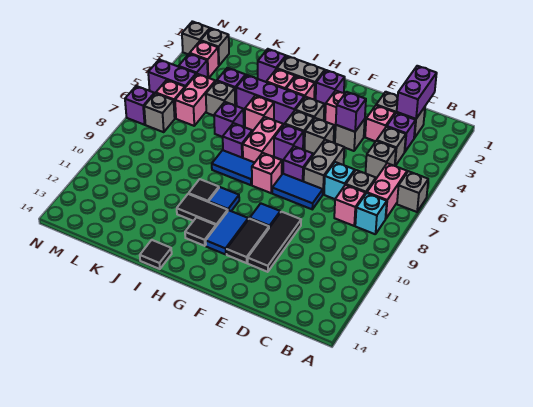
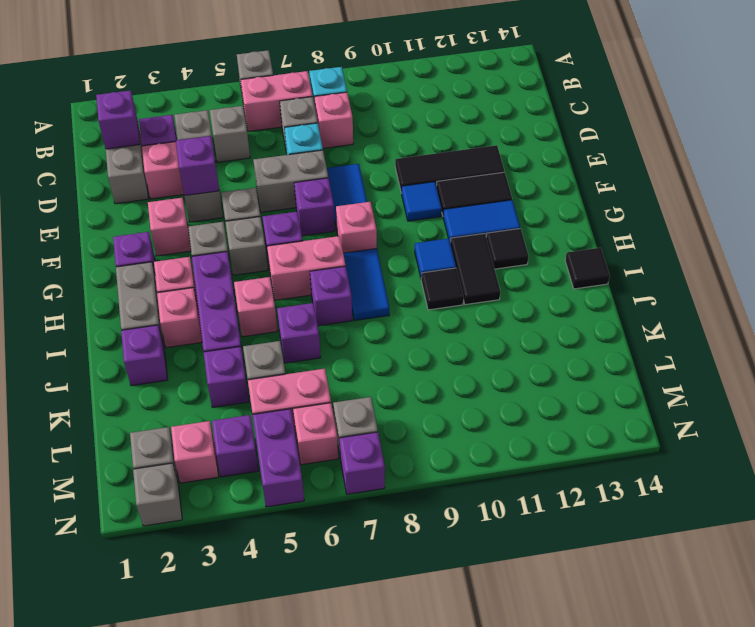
purple brick C1:C2 level 2 -> purple brick C2 level 2

